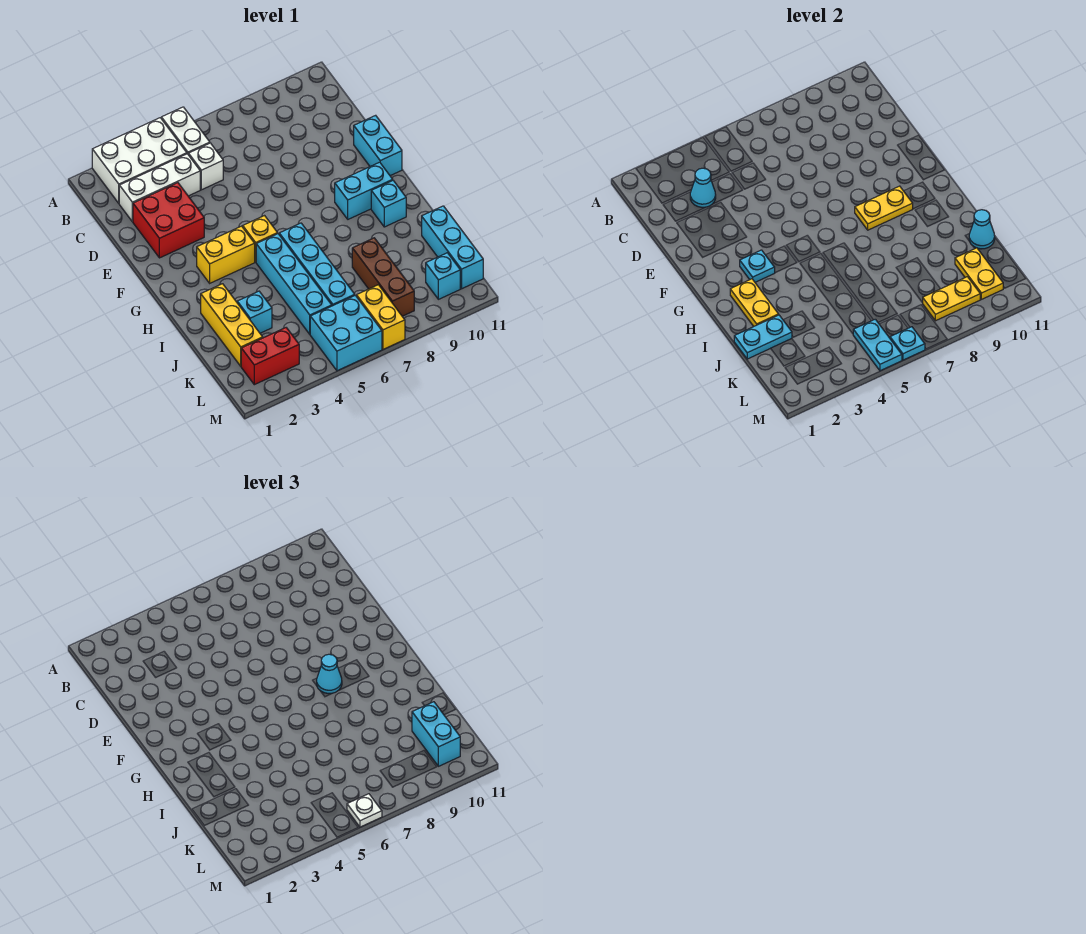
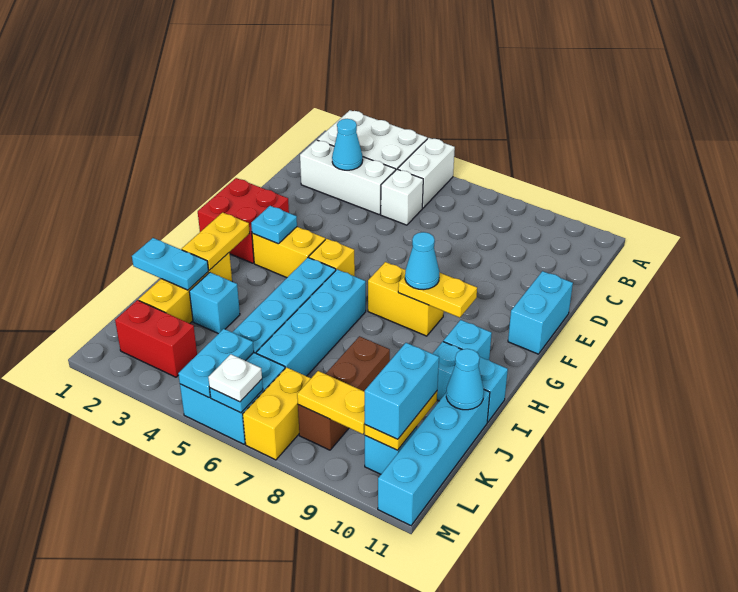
red brick D2:E3 level 1 -> red brick F1:G2 level 1
none -> yellow brick G7:G8 level 1
cyan brick G9:G10 level 1 -> cyan brick I10:I11 level 1
cyan brick J11:L11 level 1 -> cyan brick J11:M11 level 1

